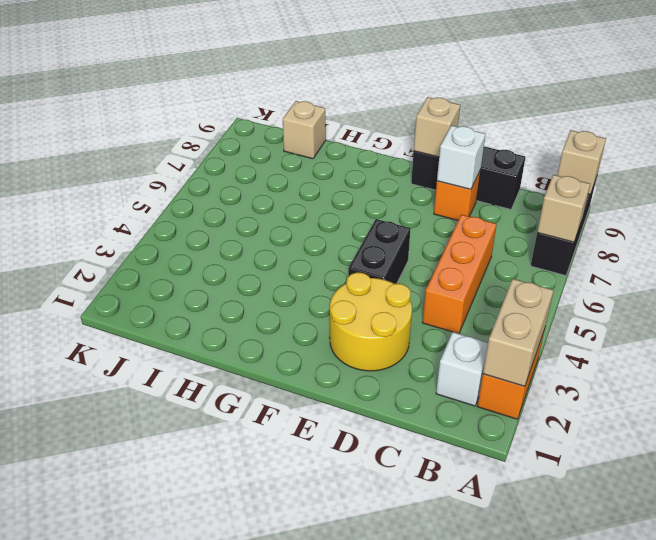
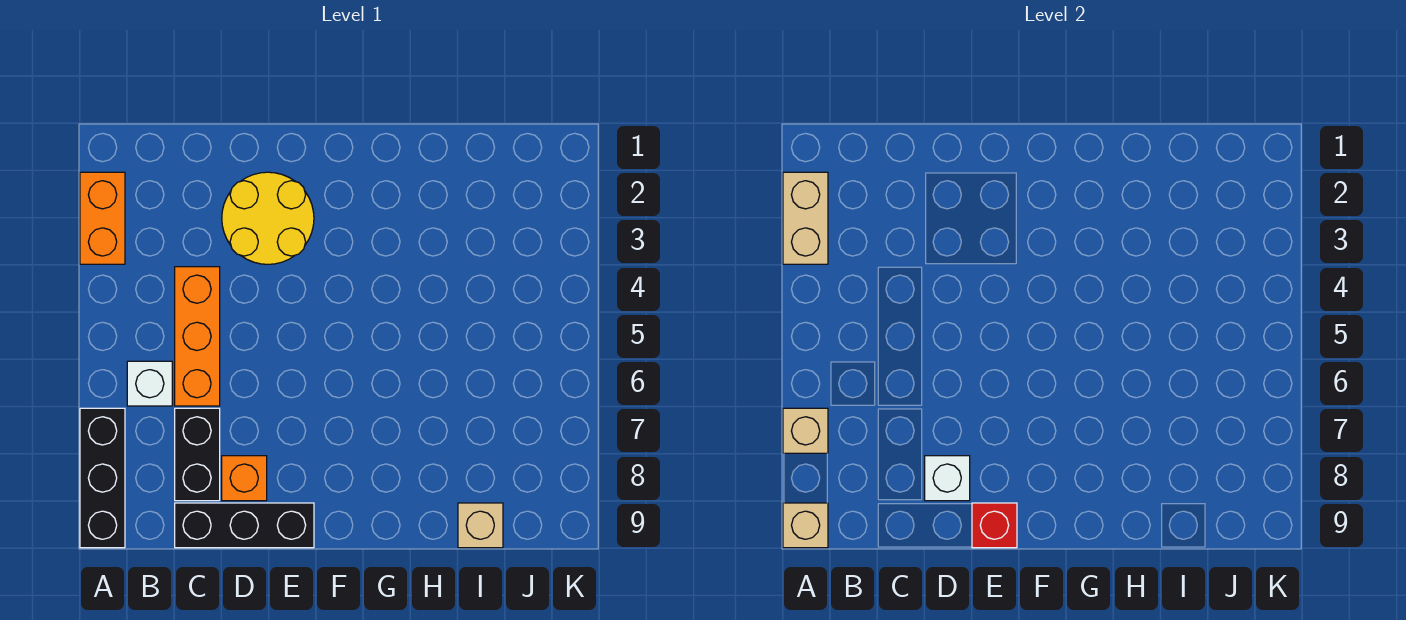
white brick B2 level 1 -> white brick B6 level 1
black brick E4:E5 level 1 -> black brick C7:C8 level 1
tan brick E9 level 2 -> red brick E9 level 2

